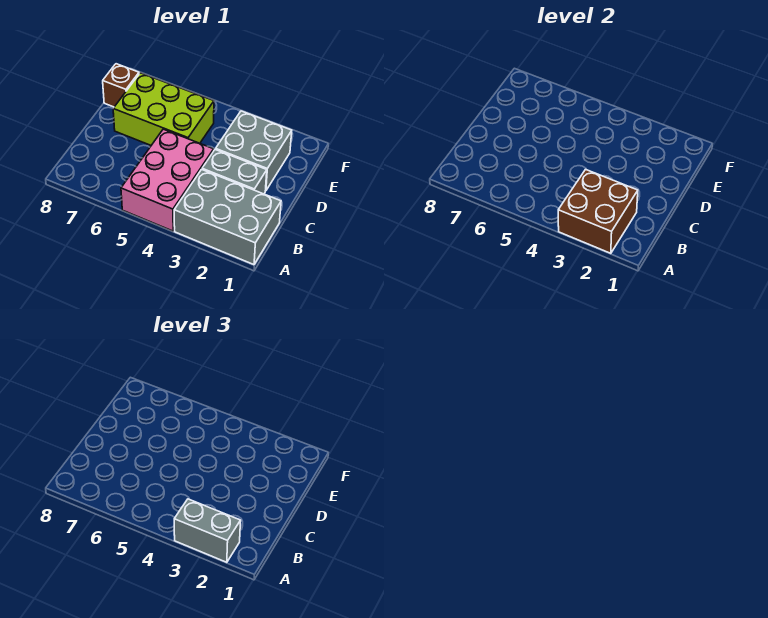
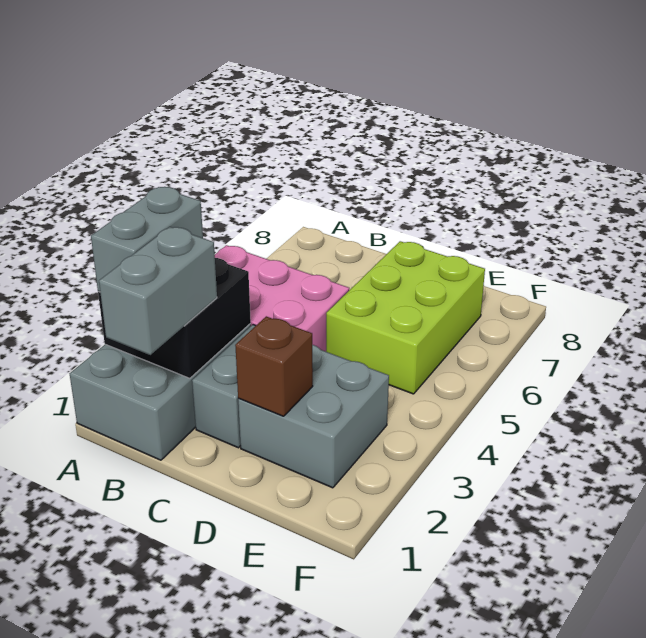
brown brick A2:B3 level 2 -> black brick A2:B3 level 2
none -> grey brick B1:B2 level 3
brown brick E8 level 1 -> brown brick D2 level 2

